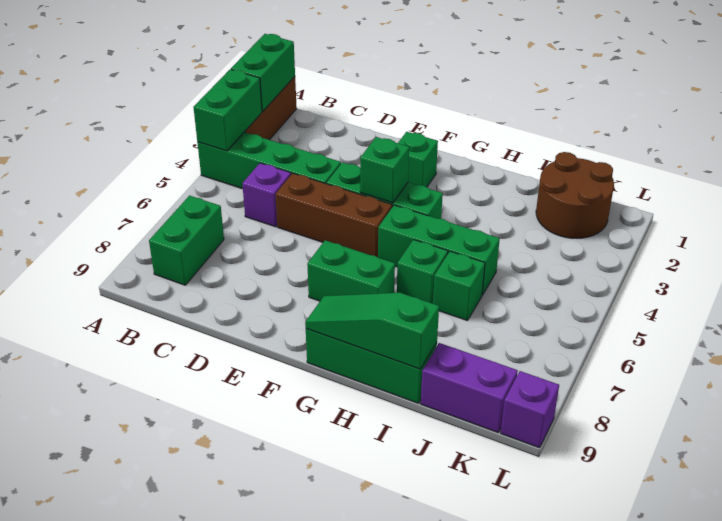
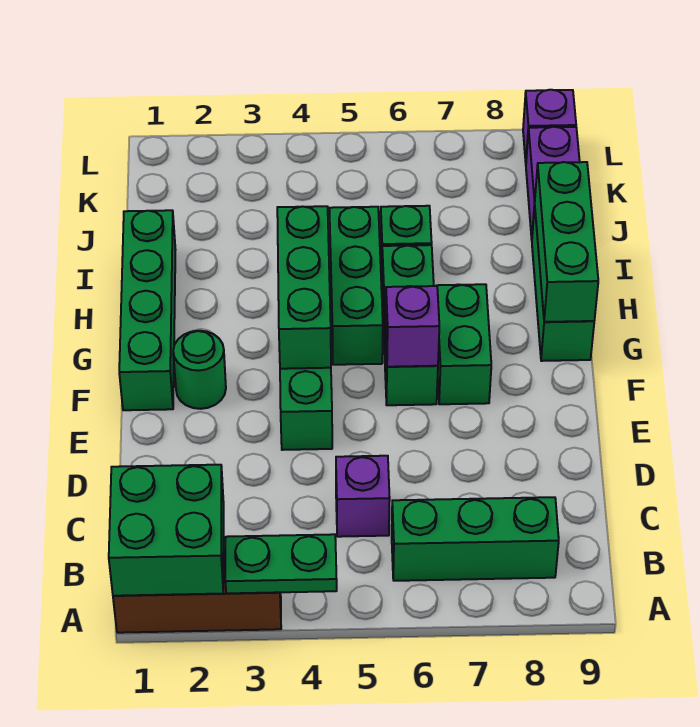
green brick A1:A2 level 2 -> green brick A1:B2 level 2
green brick A3:A4 level 2 -> green plate A3:A4 level 2
green brick A4:D4 level 1 -> green brick F1:I1 level 1
green brick B7:B8 level 1 -> green brick B6:B8 level 1
brown brick D5:F5 level 1 -> none
green brick F2 level 1 -> green round brick F2 level 1
green brick F4 level 2 -> green brick F4:H4 level 2
none -> purple brick F6 level 2
green slope G9:I9 level 2 top I -> green brick G9:I9 level 2
green brick H6 level 1 -> green brick F6:H6 level 1
brown round brick J1:K2 level 1 -> none

